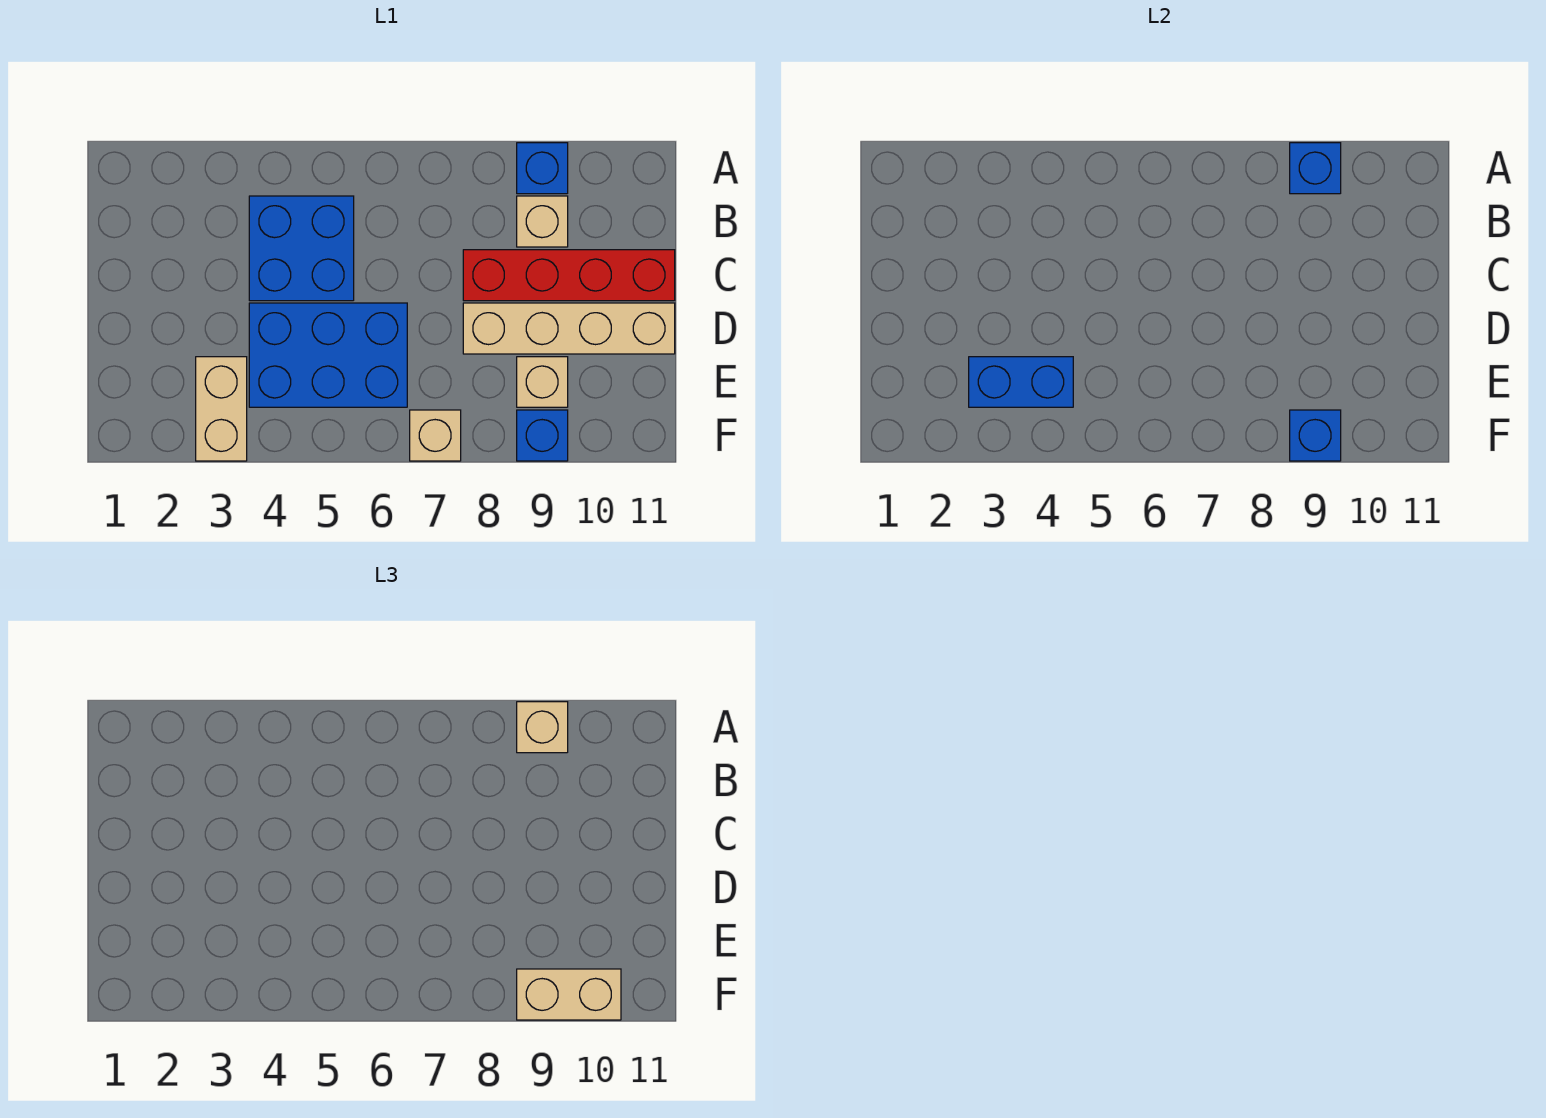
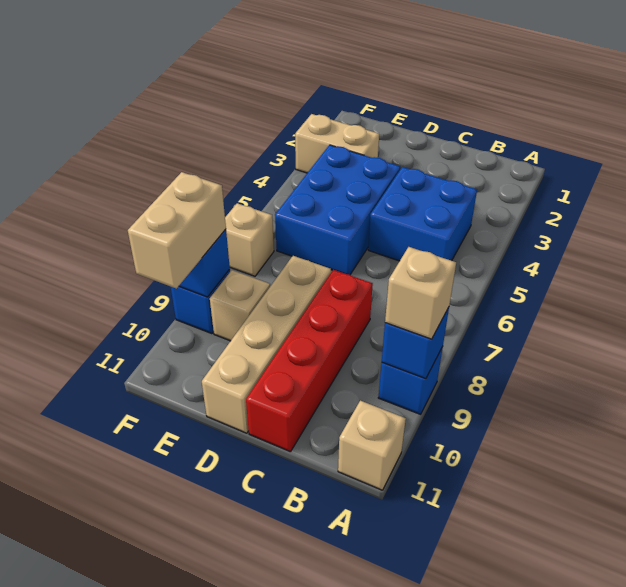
tan brick B9 level 1 -> tan brick A11 level 1
blue brick E3:E4 level 2 -> none

